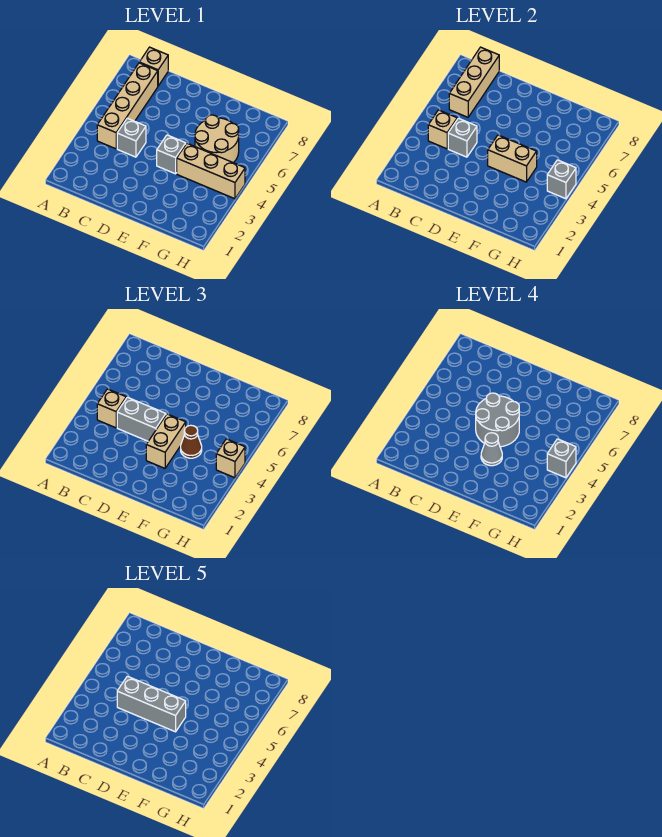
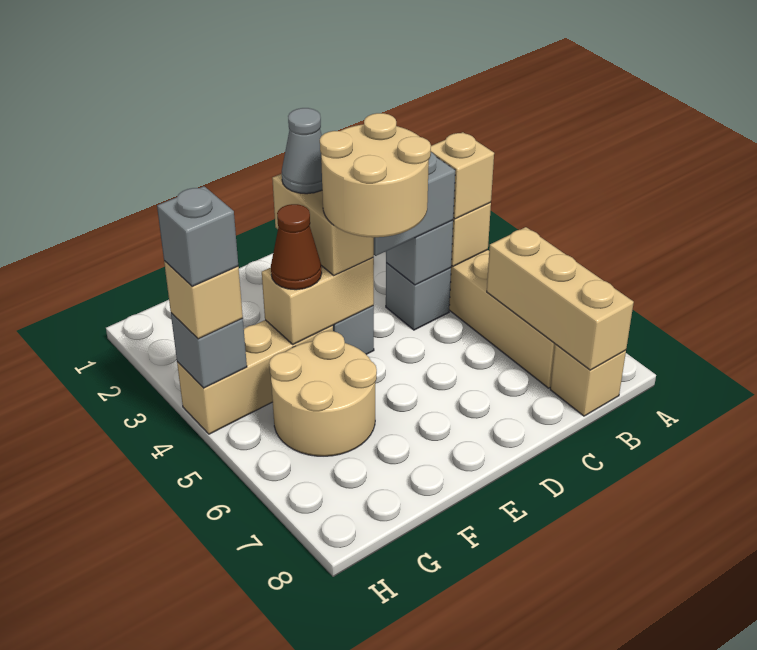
grey brick C4:E4 level 5 -> none
grey round brick D4:E5 level 4 -> tan round brick D4:E5 level 4

